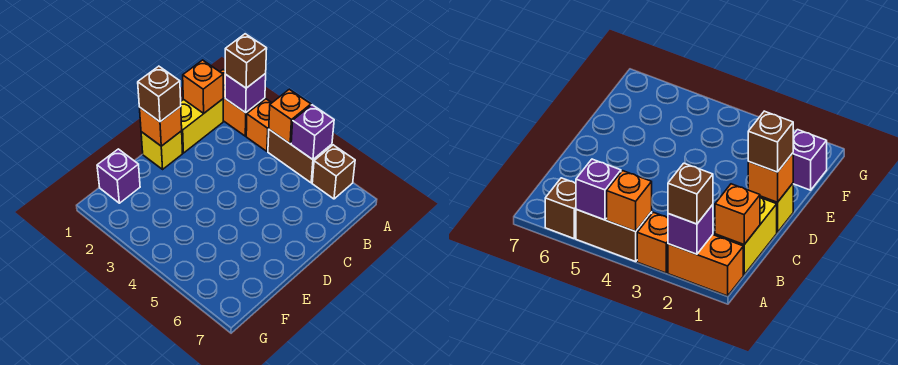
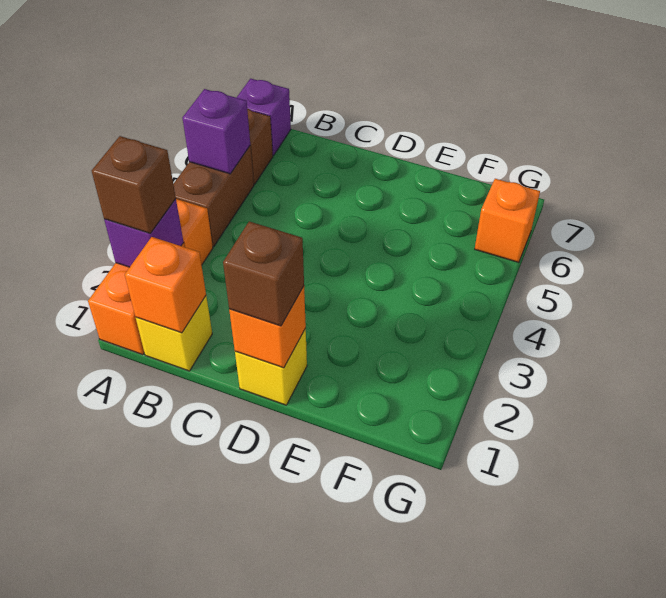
orange brick A4 level 2 -> orange brick G6 level 1
yellow brick B1:C1 level 1 -> yellow brick B1 level 1
purple brick F1 level 1 -> purple brick A7 level 1

